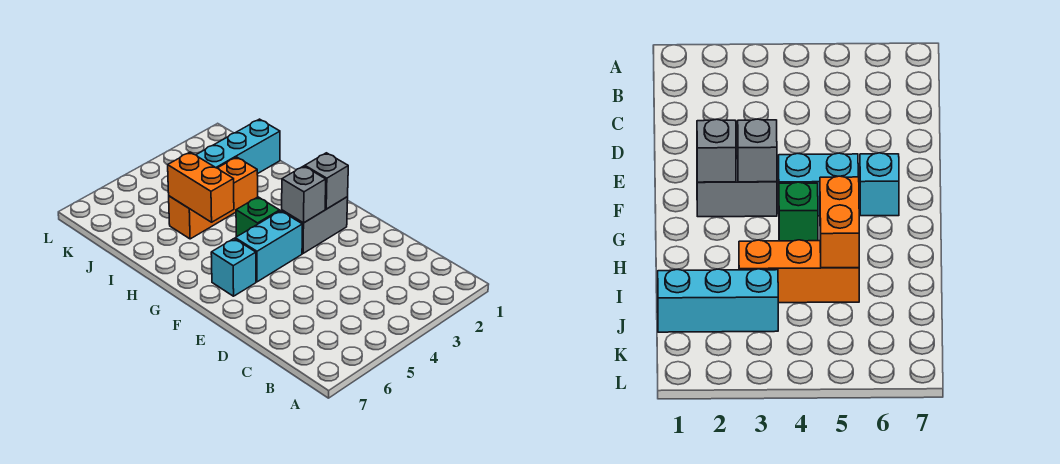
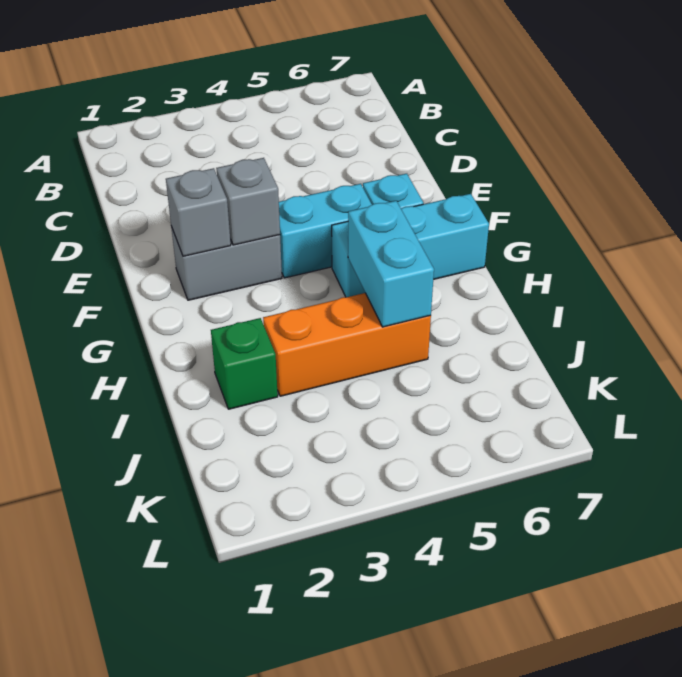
green brick G4 level 1 -> green brick I2 level 1
orange brick H5:I5 level 2 -> cyan brick H5:I5 level 2
cyan brick J1:J3 level 1 -> cyan brick G5:G7 level 1

